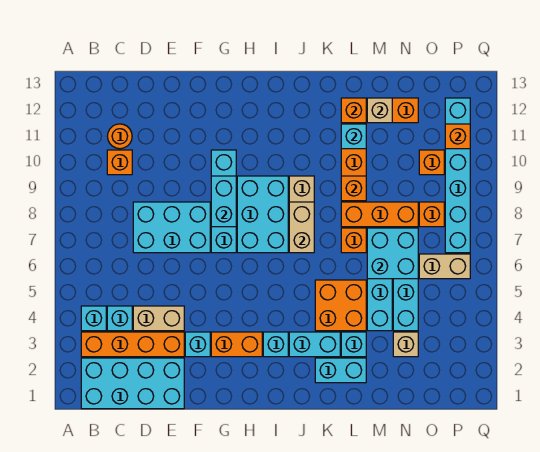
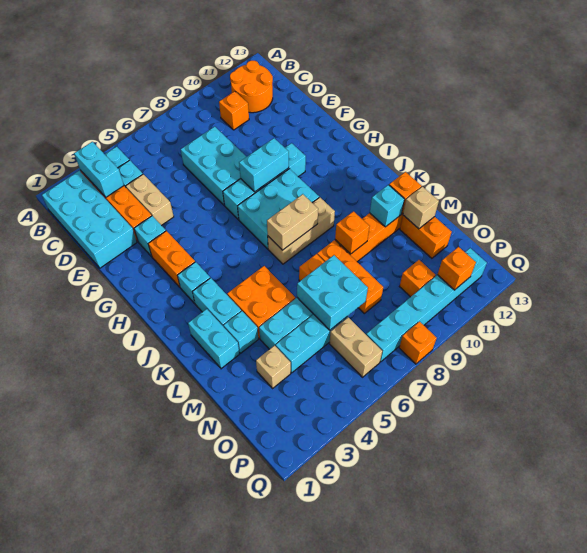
none -> cyan brick B3:C3 level 2
orange round brick C11 level 1 -> orange round brick B11:C12 level 1
orange brick O8 level 1 -> orange brick Q8 level 1

